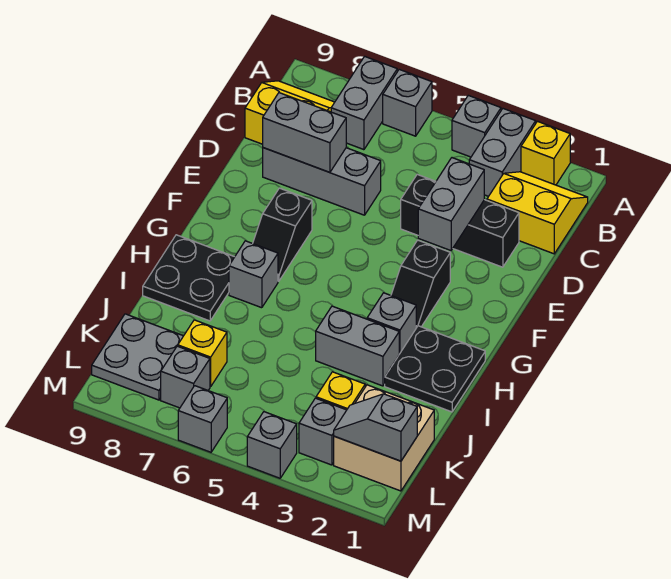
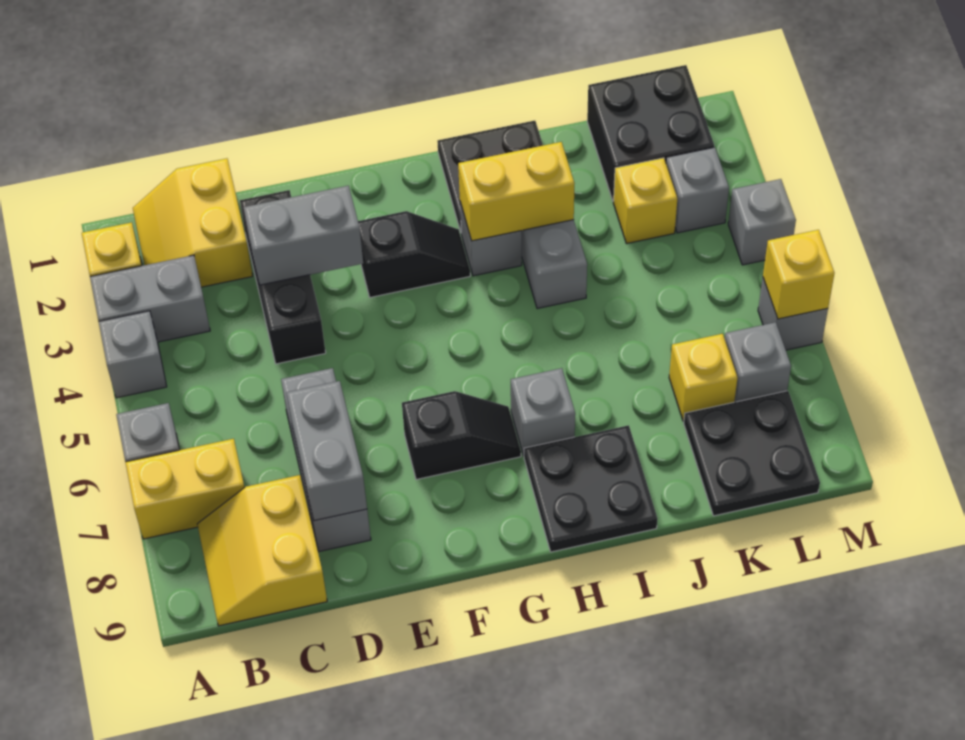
grey brick A7:B7 level 1 -> yellow brick A7:B7 level 1
none -> yellow brick H3:I3 level 2
tan brick K1:L2 level 1 -> black brick K1:L2 level 1
grey plate K8:L9 level 1 -> black plate K8:L9 level 1
grey slope L1:L2 level 2 top 1 -> none
none -> yellow brick M6 level 2

